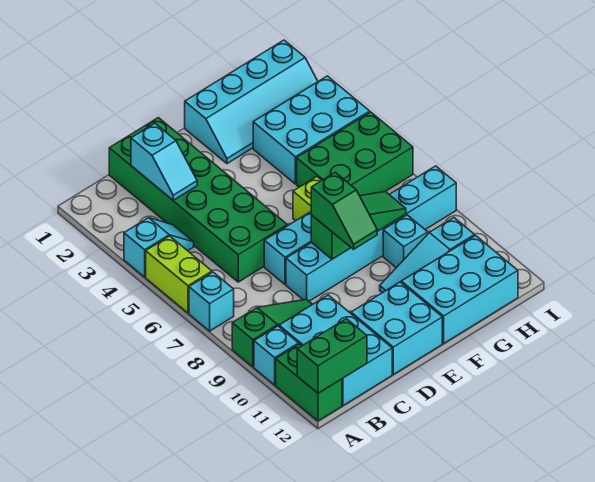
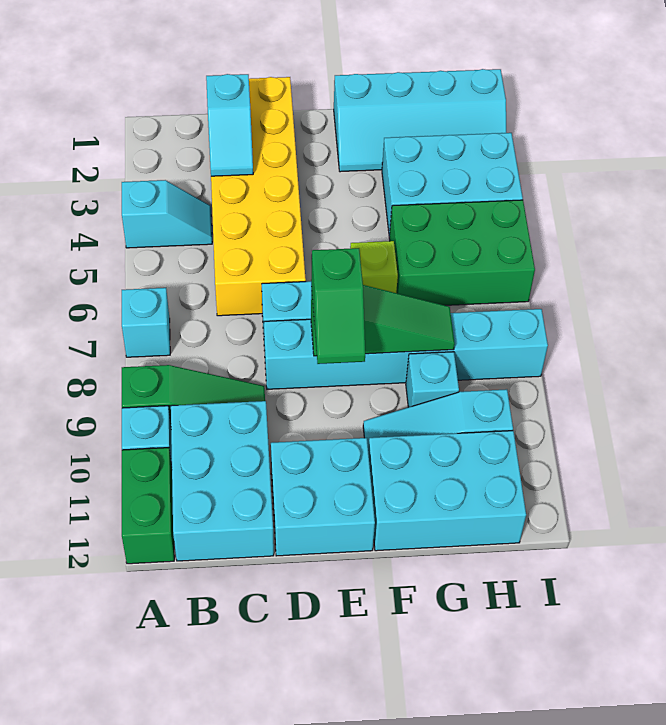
lime brick A5:A6 level 1 -> none
green brick A12:B12 level 2 -> none
green brick C1:D6 level 1 -> yellow brick C1:D6 level 1

